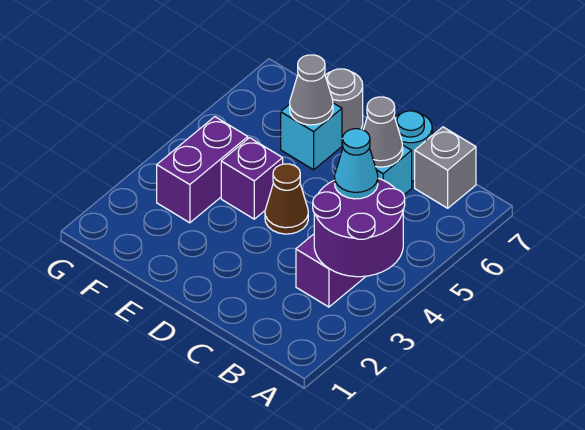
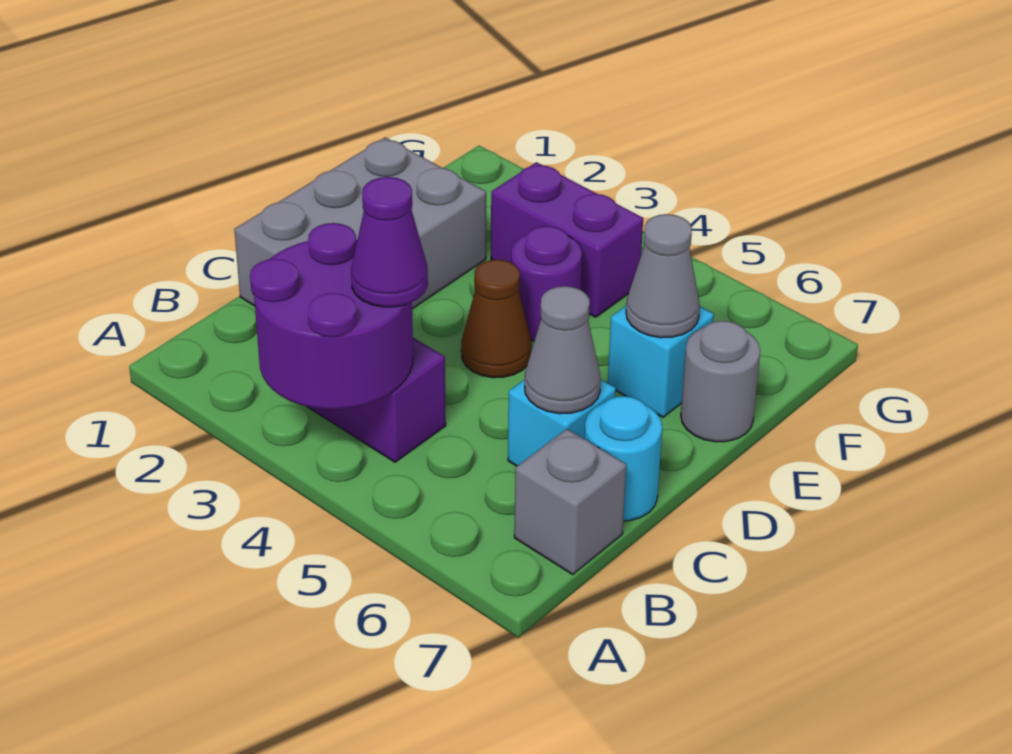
cyan cone B4 level 3 -> purple cone B4 level 3
none -> grey brick C1:E2 level 1
purple brick E4 level 1 -> purple round brick E4 level 1

